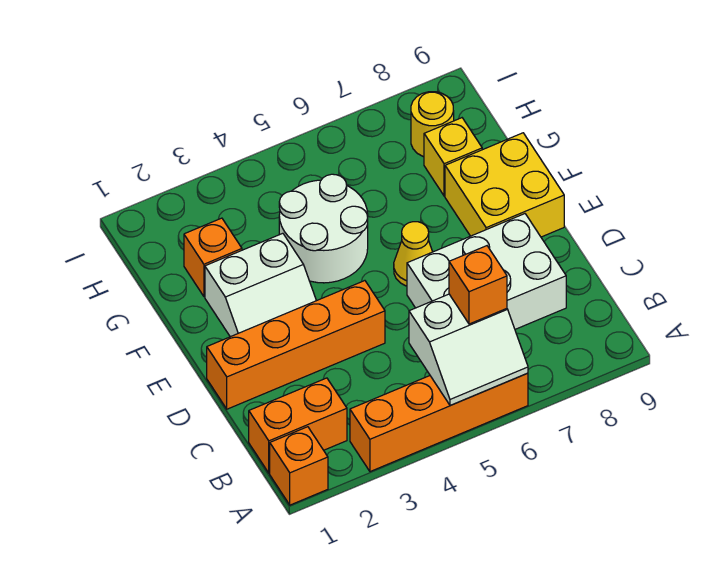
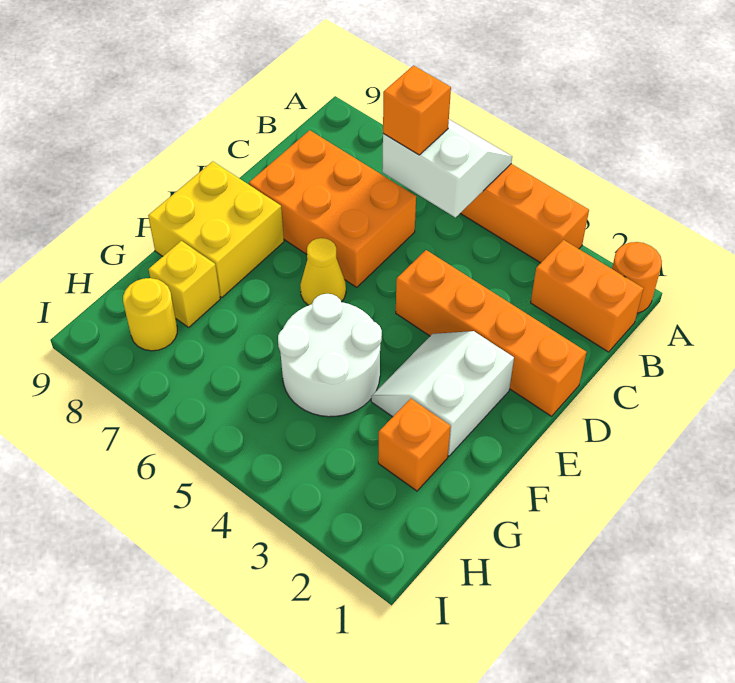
orange brick A1 level 1 -> orange round brick A1 level 1
white brick C6:D8 level 1 -> orange brick C6:D8 level 1
white slope E2:F3 level 1 top F -> white slope E2:F3 level 1 top 2

